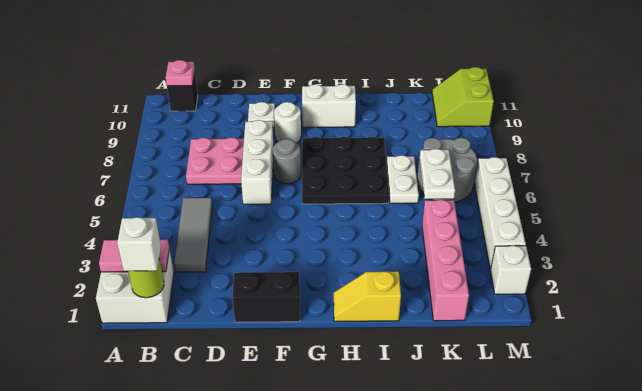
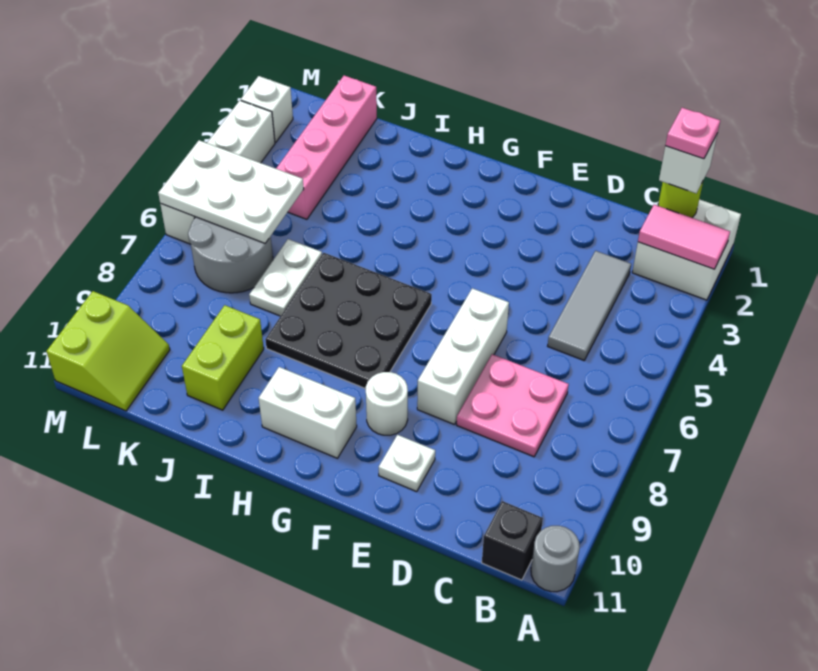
pink plate B11 level 2 -> pink plate B1 level 4
black brick E1:F1 level 1 -> none
grey round brick F7 level 1 -> grey round brick A11 level 1
yellow slope H1:I1 level 1 top I -> none
none -> lime brick J9:J10 level 1
white plate K5:K6 level 2 -> white plate K5:M6 level 2

